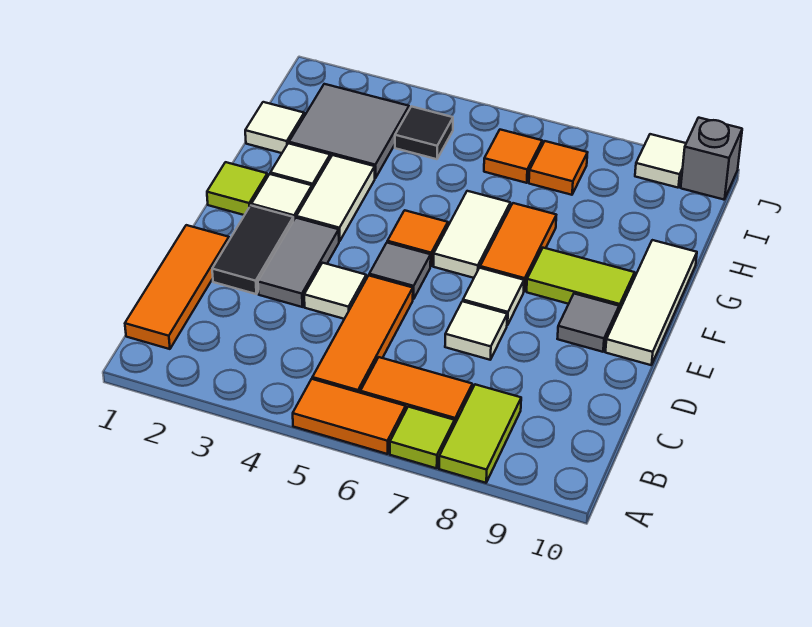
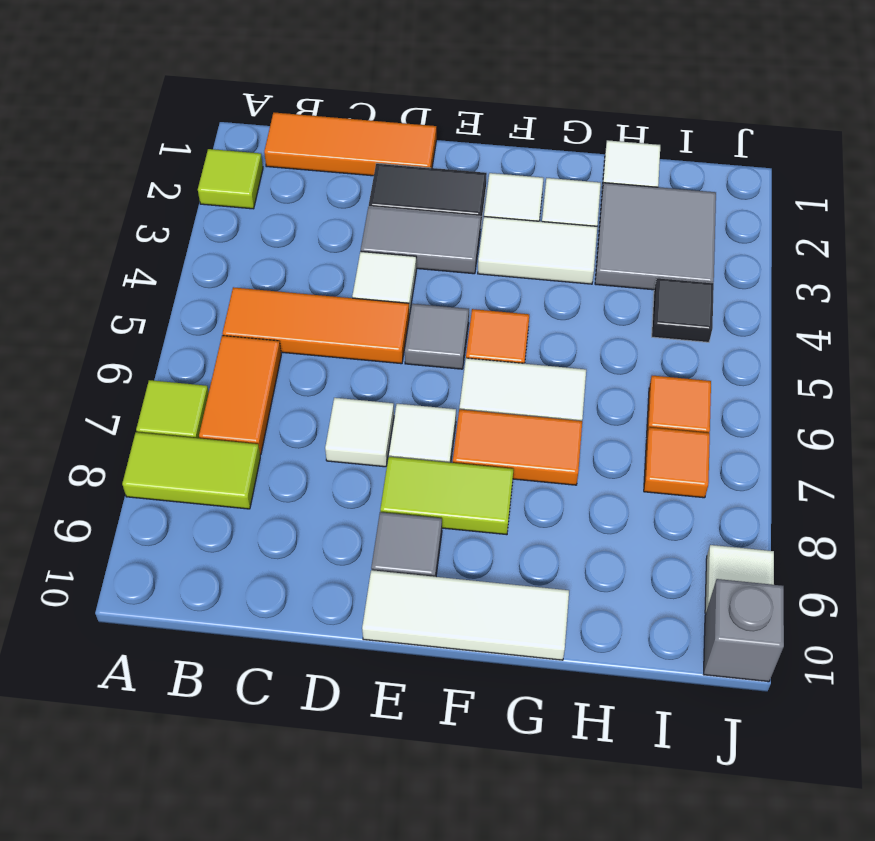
orange tile A5:A6 level 1 -> none
lime tile F1 level 1 -> lime tile A2 level 1
lime tile F8:F9 level 1 -> lime tile E8:F8 level 1

